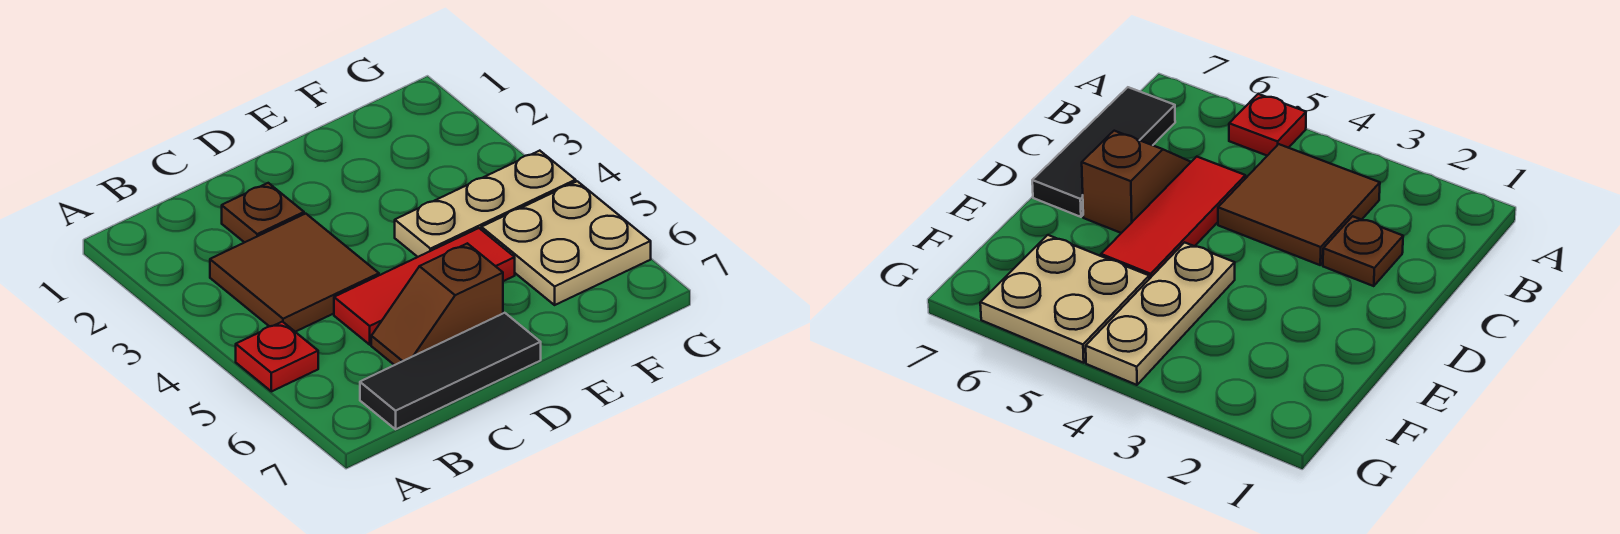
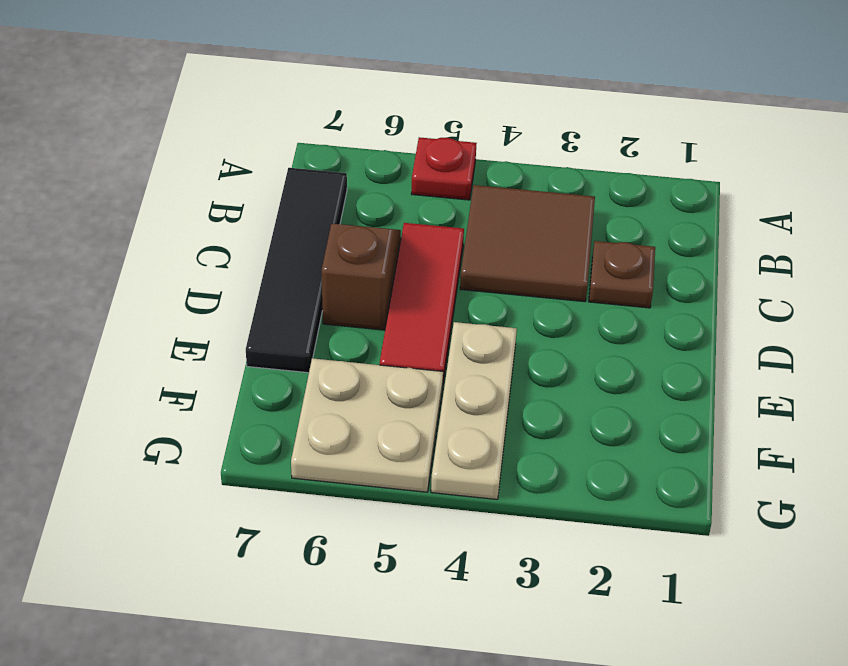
black tile B7:D7 level 1 -> black tile B7:E7 level 1

